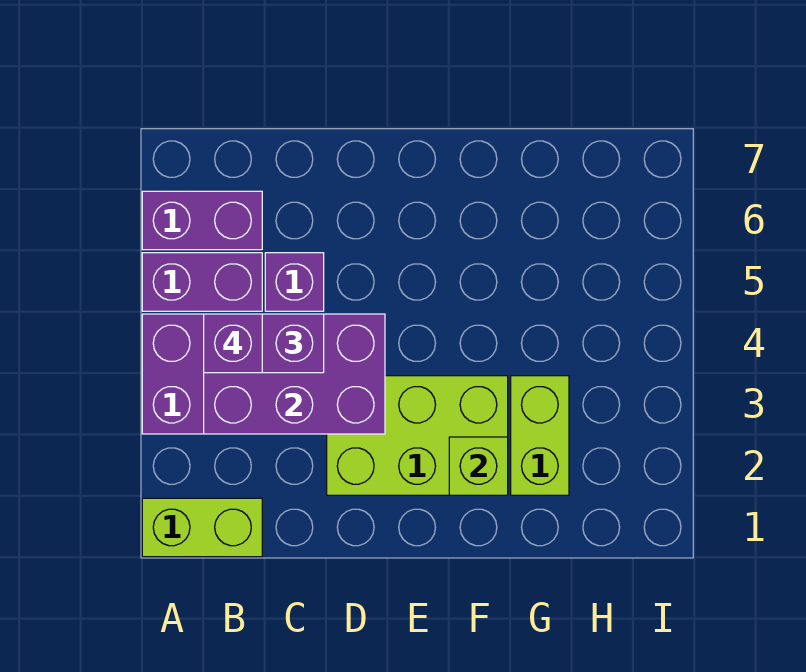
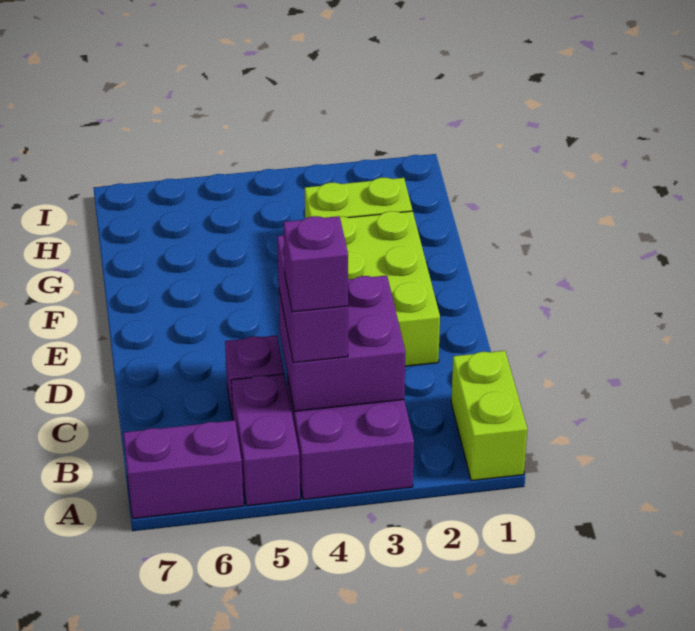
purple brick A6:B6 level 1 -> purple brick A6:A7 level 1
purple brick B3:D4 level 2 -> purple brick B3:C4 level 2
lime brick F2 level 2 -> none

